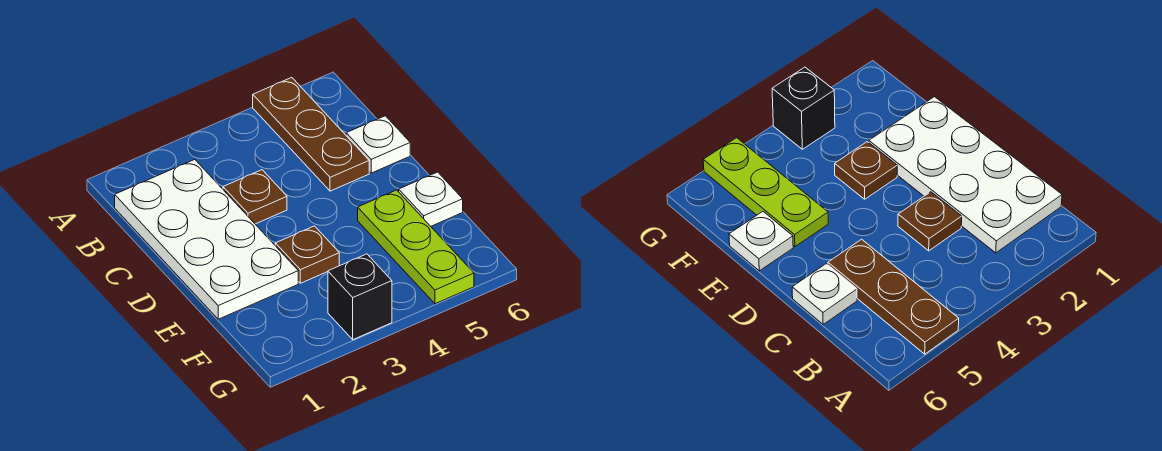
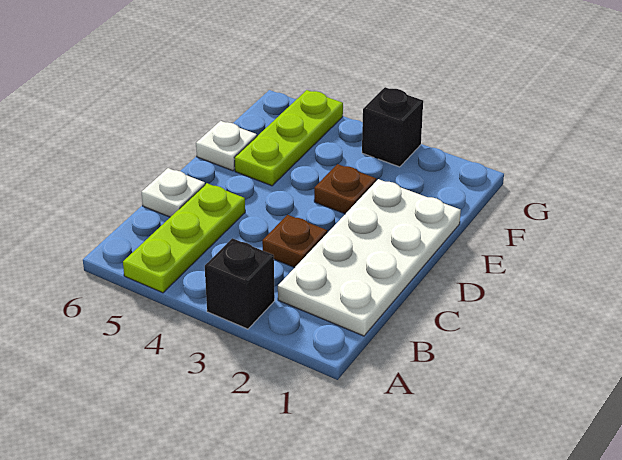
none -> black brick A3 level 1
brown plate A5:C5 level 1 -> lime plate A5:C5 level 1

